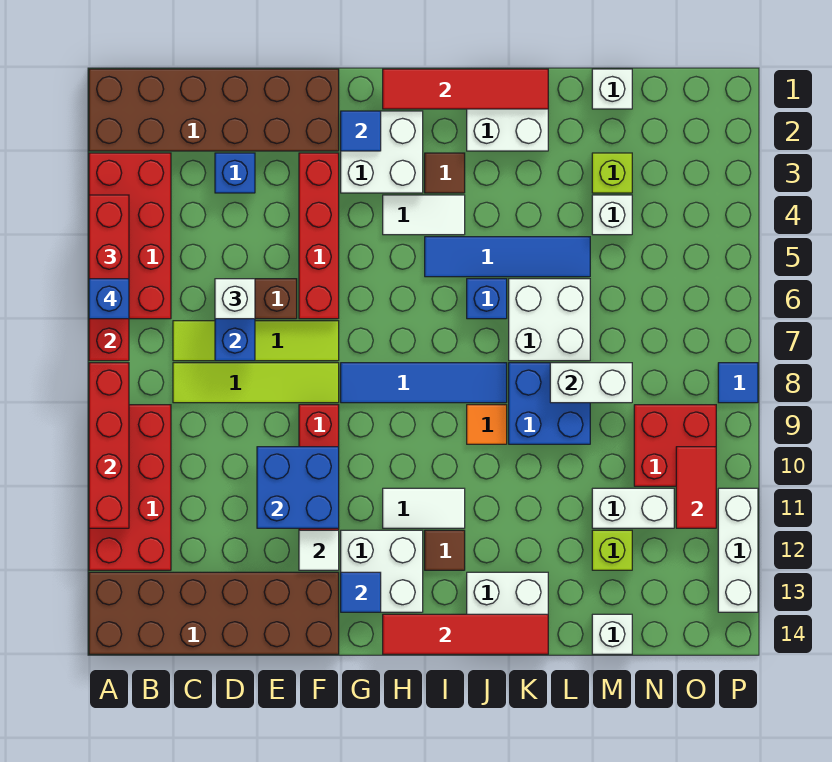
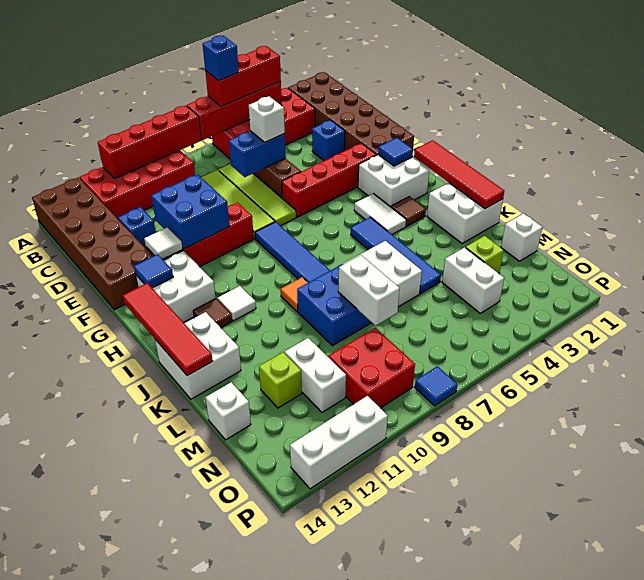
white tile H11:I11 level 1 -> white tile I11 level 1
blue brick J6 level 1 -> blue brick D12 level 1
white brick M4 level 1 -> white brick M4:N4 level 1
red tile O10:O11 level 2 -> none

